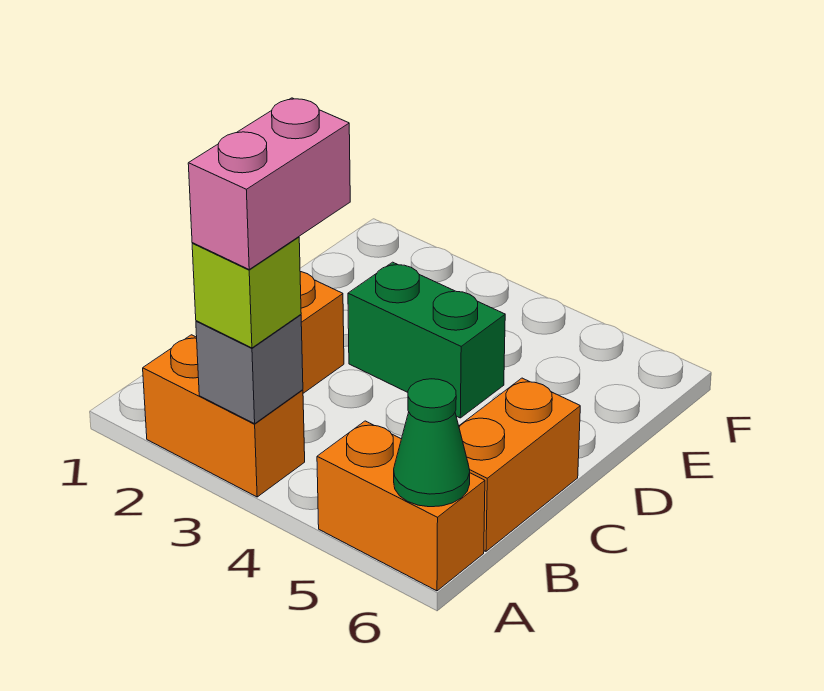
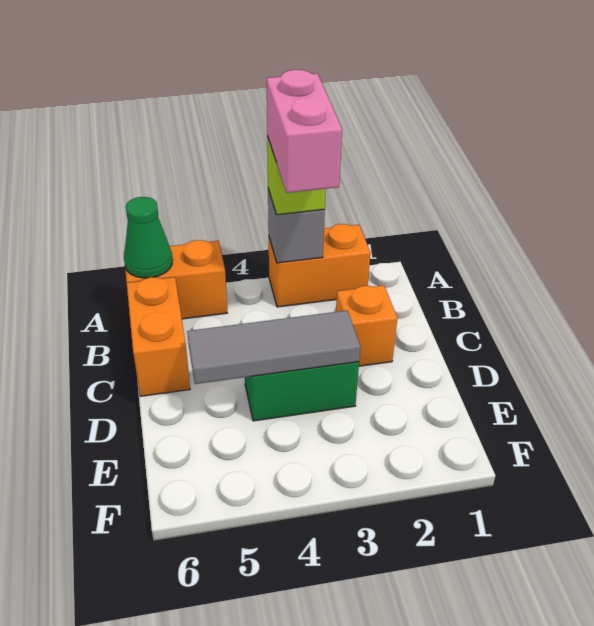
none -> grey tile D3:D5 level 2

